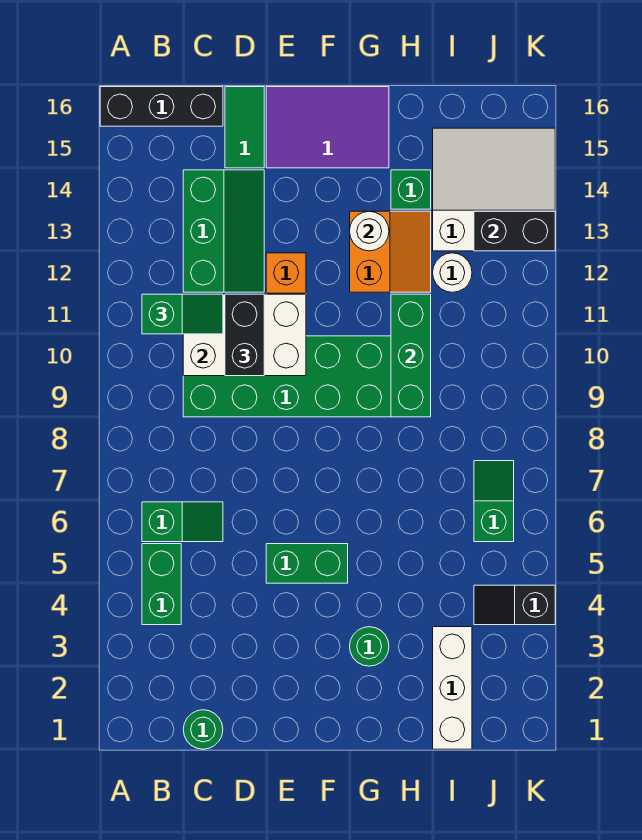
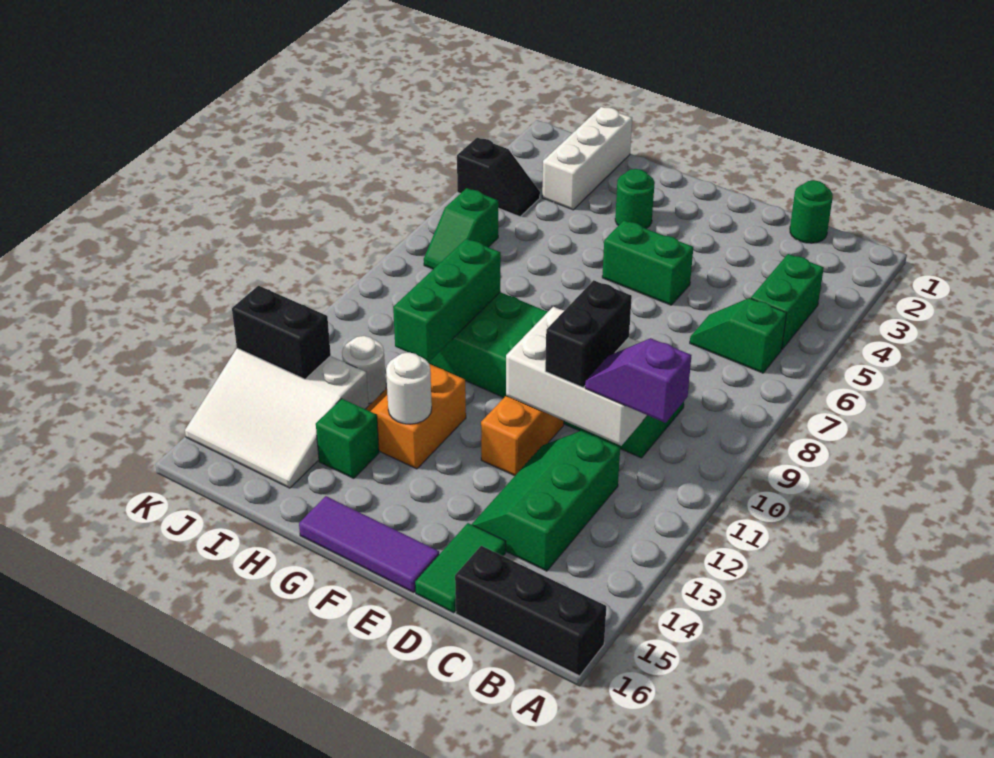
green slope B11:C11 level 3 top B -> purple slope B11:C11 level 3 top B
purple tile E15:G16 level 1 -> purple tile E16:G16 level 1

